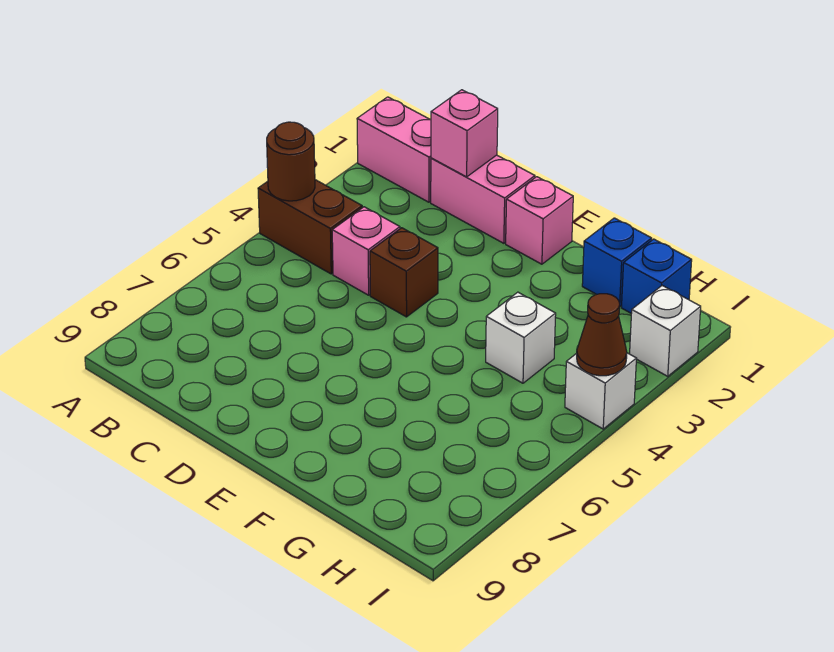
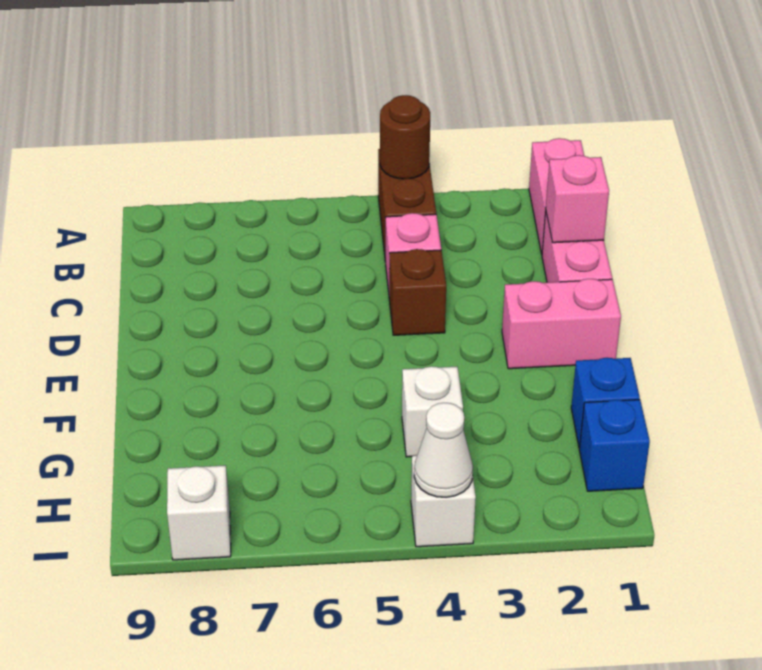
pink brick E1 level 1 -> pink brick E1:E2 level 1
white brick I2 level 1 -> white brick I8 level 1
brown cone I4 level 2 -> white cone I4 level 2

